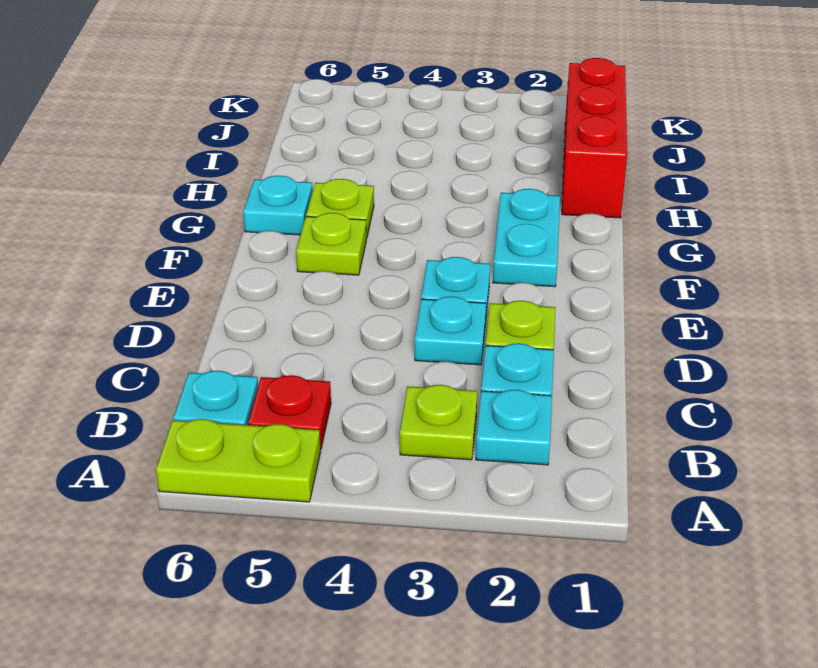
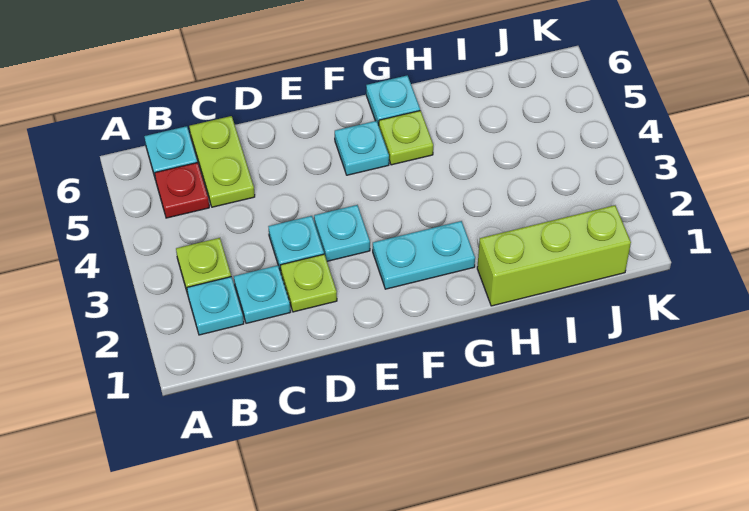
lime plate A5:A6 level 1 -> lime plate C5:C6 level 1
lime plate F5 level 1 -> cyan plate F5 level 1
red brick H1:J1 level 1 -> lime brick H1:J1 level 1

